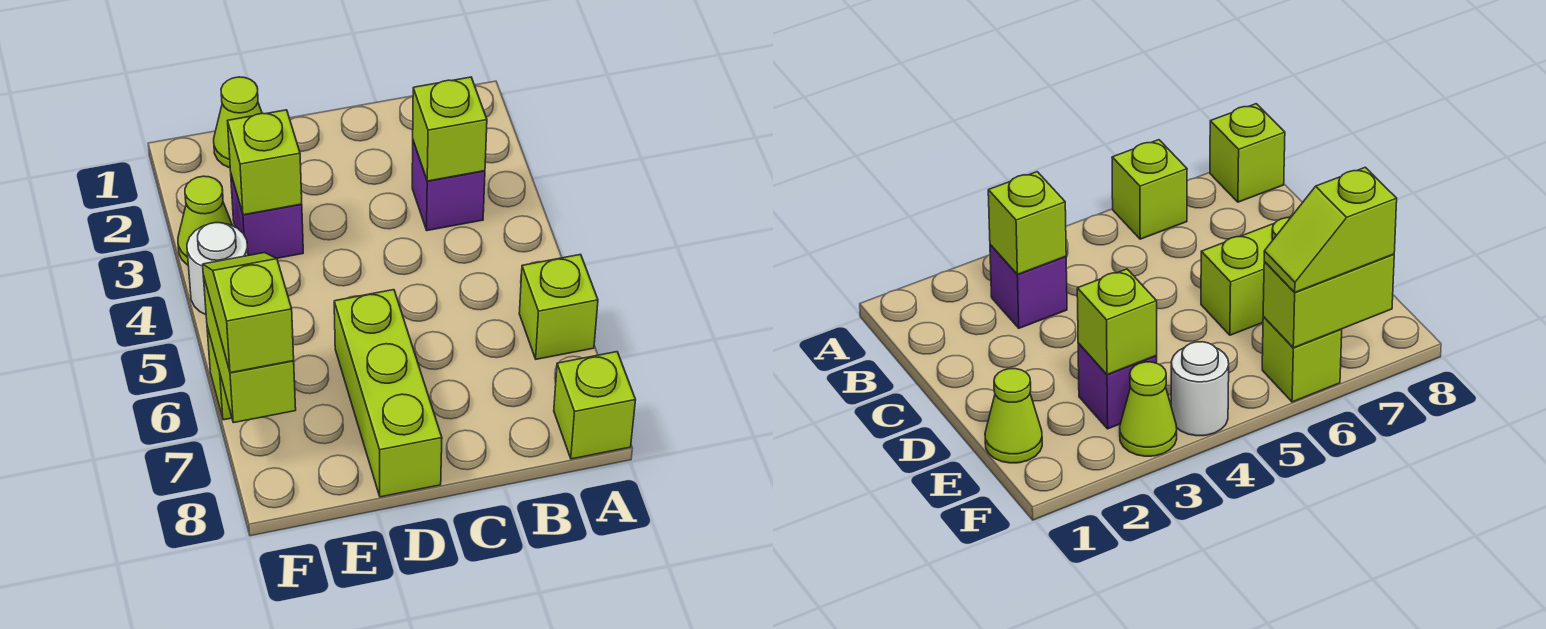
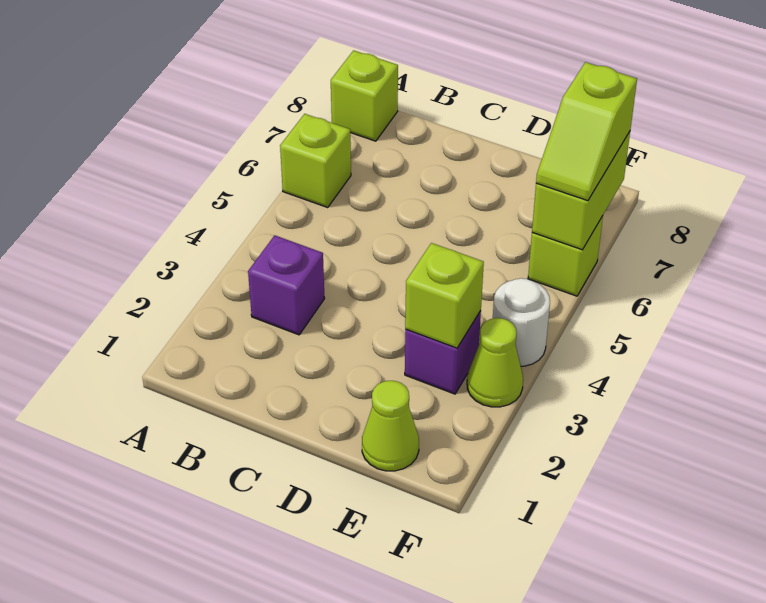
lime brick B3 level 2 -> none
lime brick D6:D8 level 1 -> none

